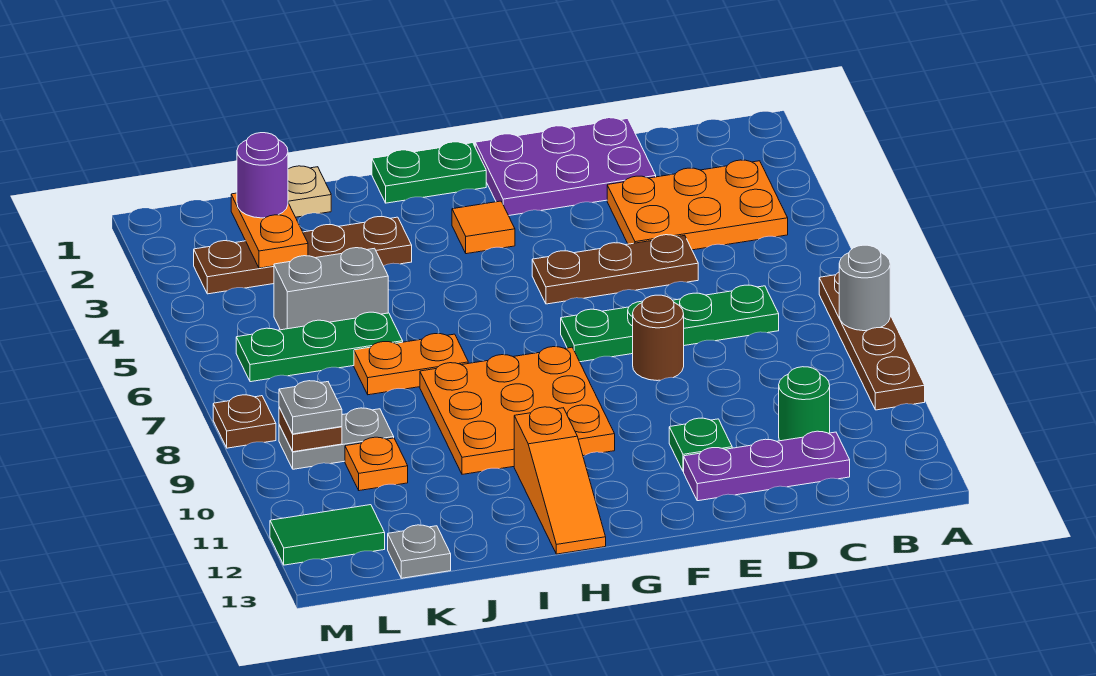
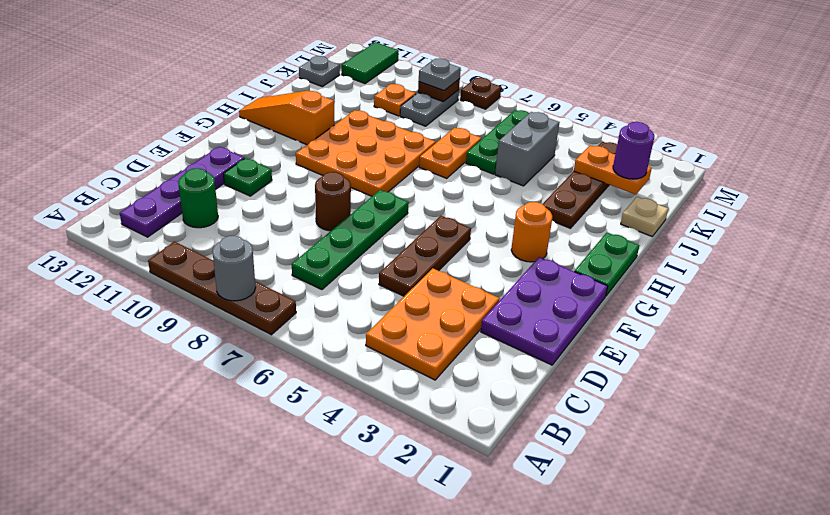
purple plate C12:E12 level 1 -> purple plate B12:E12 level 1
orange tile G3 level 1 -> orange round brick G3 level 1

